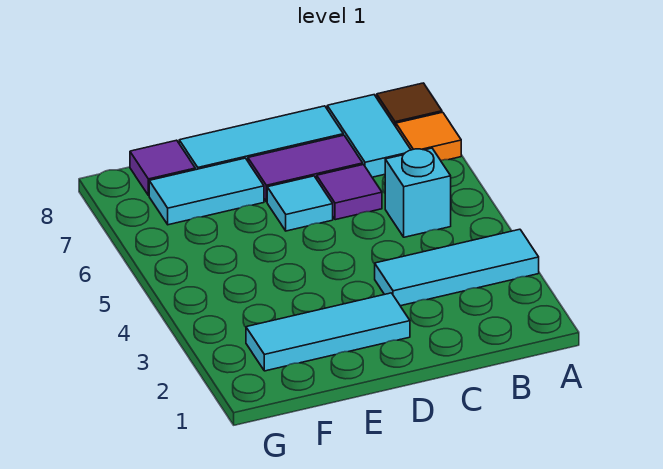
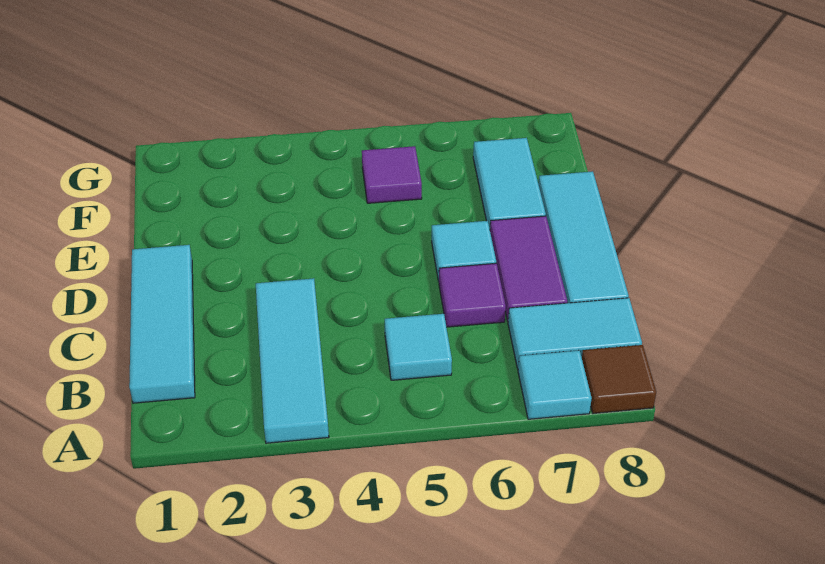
orange tile A7 level 1 -> cyan tile A7 level 1
cyan brick B5 level 1 -> cyan tile B5 level 1
cyan tile D2:F2 level 1 -> cyan tile B1:D1 level 1
purple tile F8 level 1 -> purple tile F5 level 1

